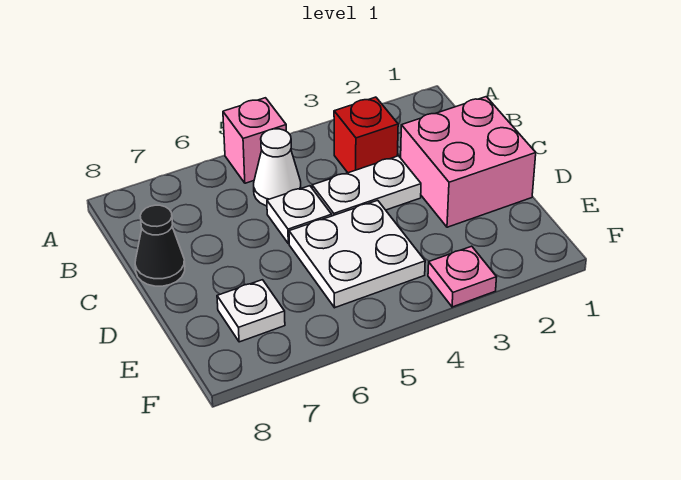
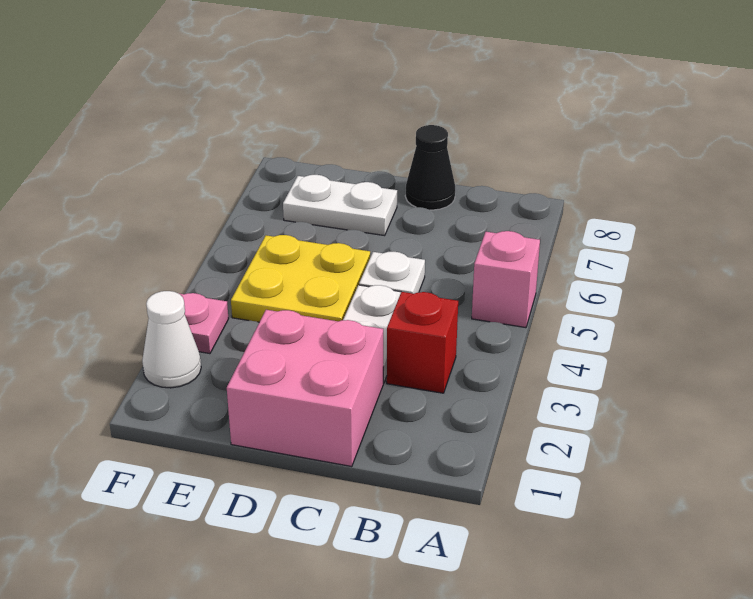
white cone B5 level 1 -> white cone F2 level 1
white plate D4:E5 level 1 -> yellow plate D4:E5 level 1
white plate E7 level 1 -> white plate D7:E7 level 1

